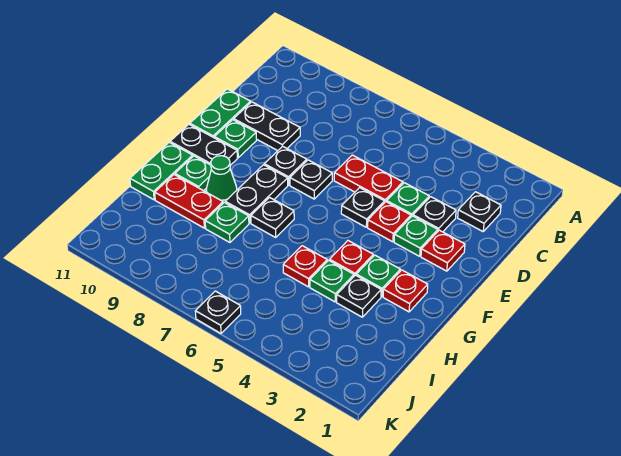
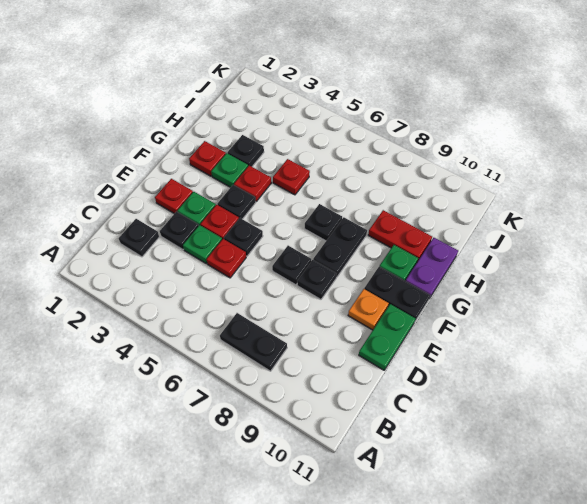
red plate D5:D6 level 1 -> red plate D5 level 1
black plate D9:D10 level 1 -> black plate B7:B8 level 1
green plate E10 level 1 -> orange plate E10 level 1
green cone G9 level 1 -> none
green plate G11:H11 level 1 -> purple plate G11:H11 level 1
green plate H4 level 1 -> none
green plate H8 level 1 -> none
black plate K6 level 1 -> black plate F4 level 1

